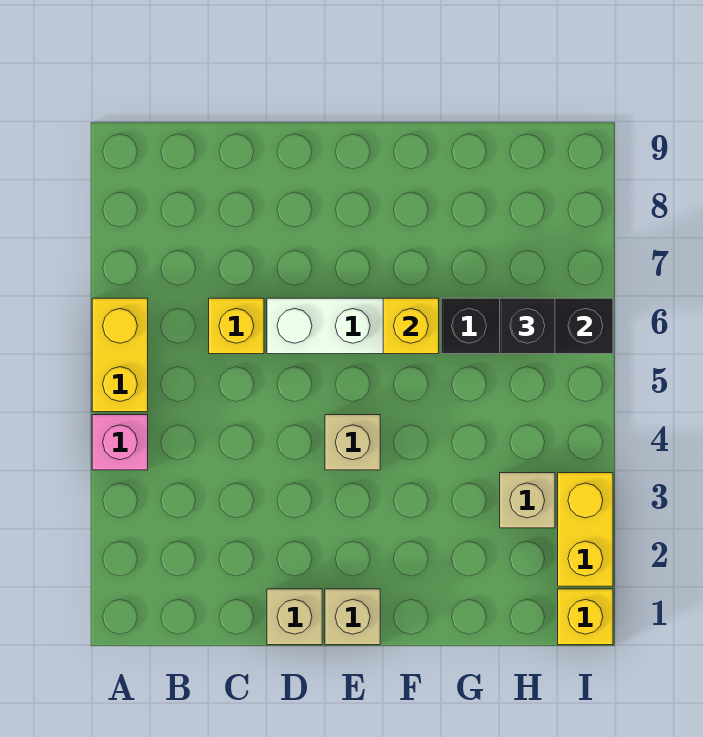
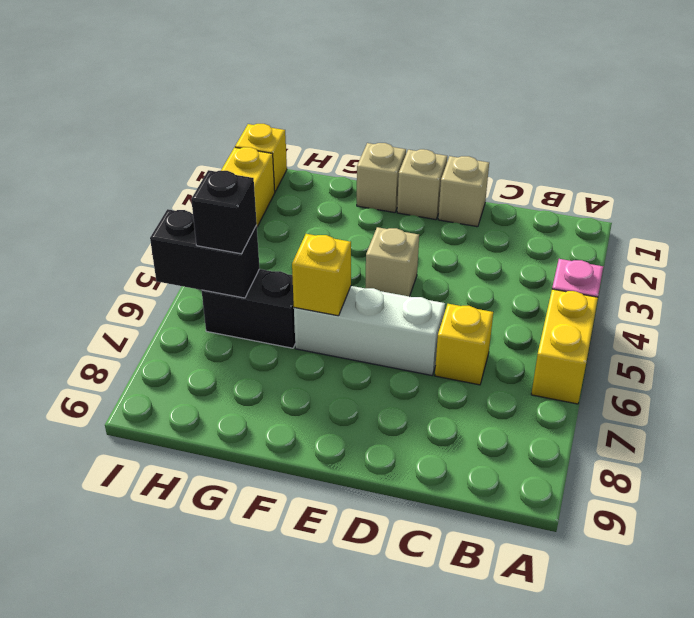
tan brick H3 level 1 -> tan brick F1 level 1

